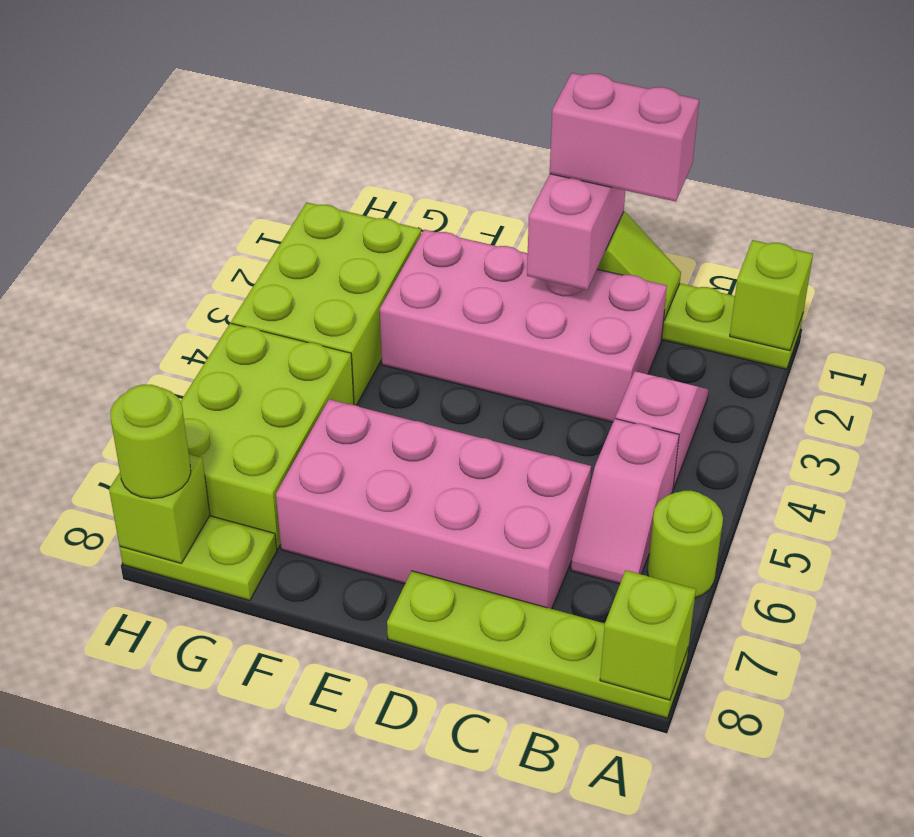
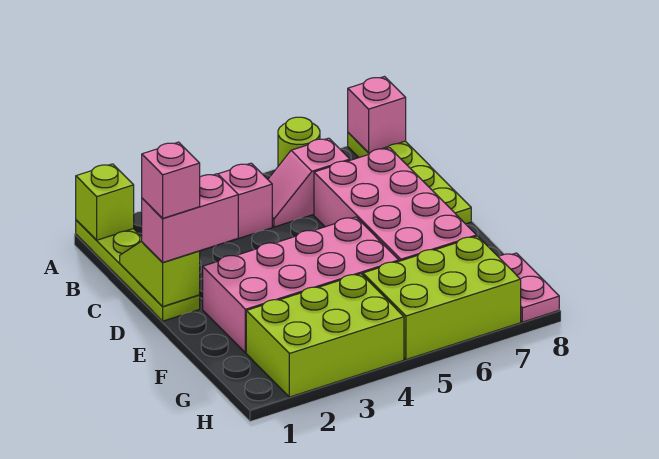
lime brick A8 level 2 -> pink brick A8 level 2
pink slope B5:B6 level 1 top 5 -> pink slope B5:B6 level 1 top 6
pink brick C1:D1 level 4 -> pink brick D1 level 4
pink brick C2:F3 level 1 -> pink brick E2:F5 level 1
lime plate G8:H8 level 1 -> pink plate G8:H8 level 1
lime brick H8 level 2 -> none
lime round brick H8 level 3 -> none

